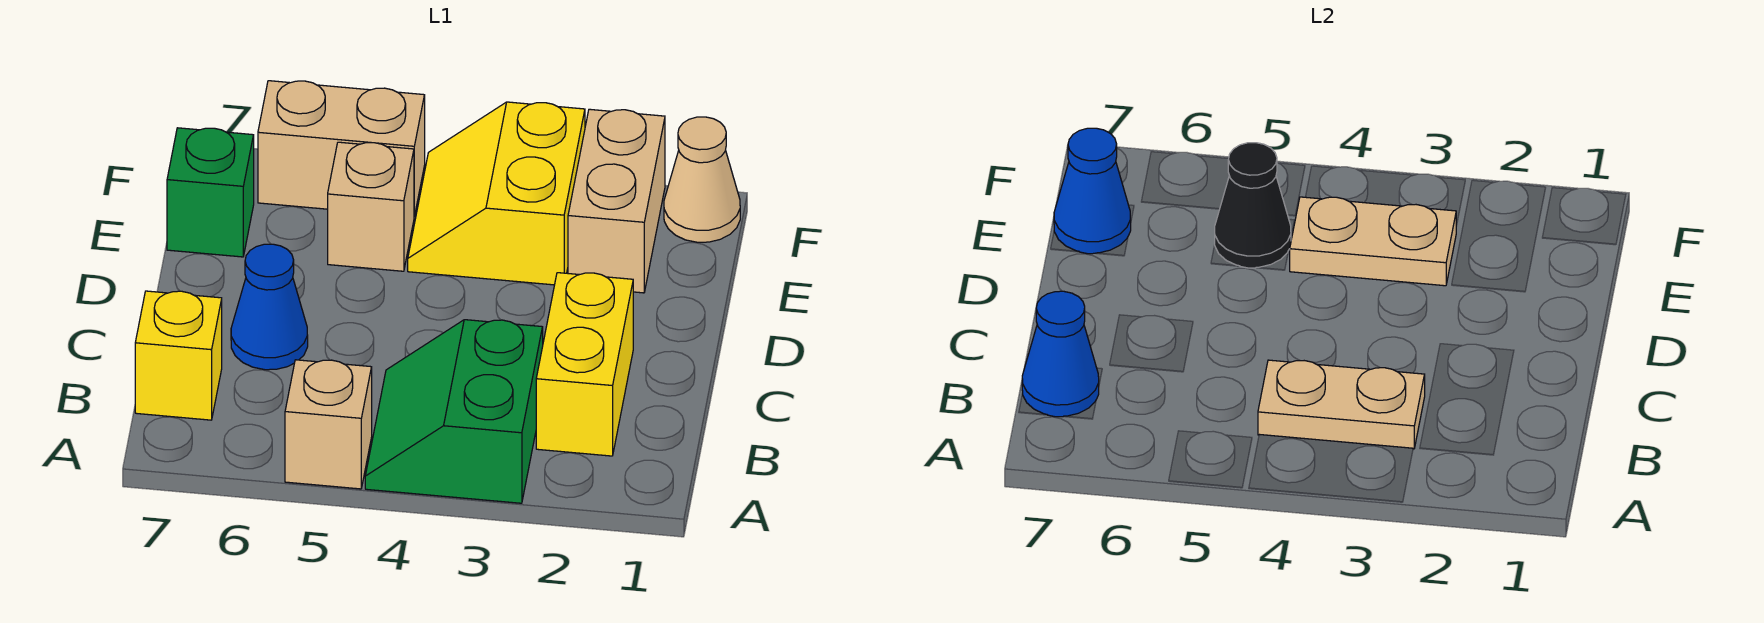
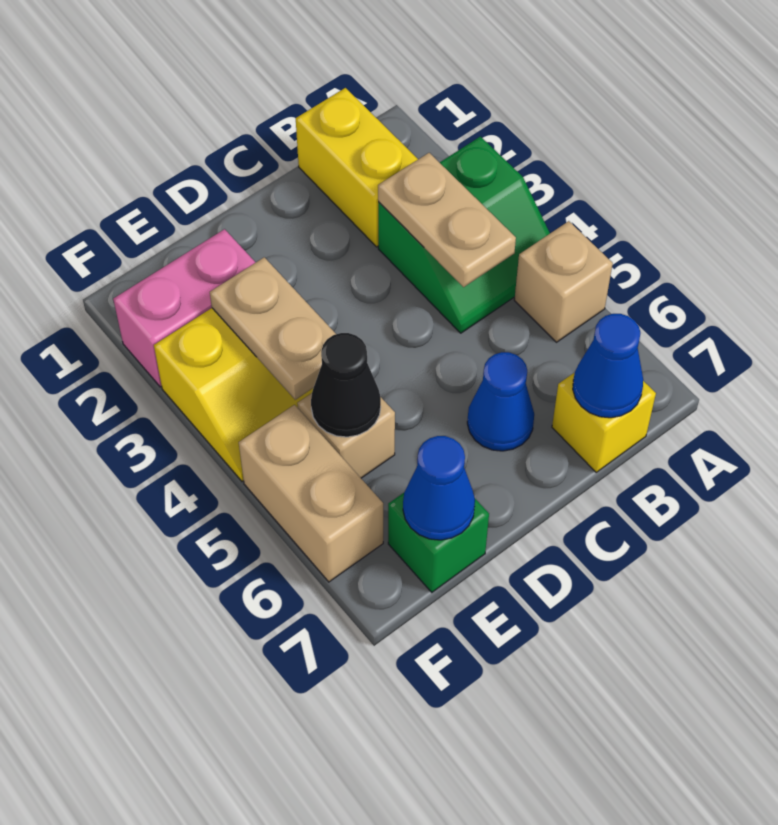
yellow brick B2:C2 level 1 -> yellow brick B1:B2 level 1
tan brick E2:F2 level 1 -> pink brick E2:F2 level 1
tan cone F1 level 1 -> none

